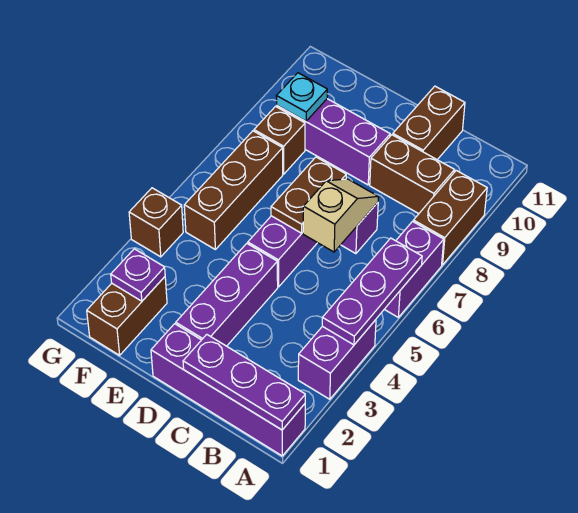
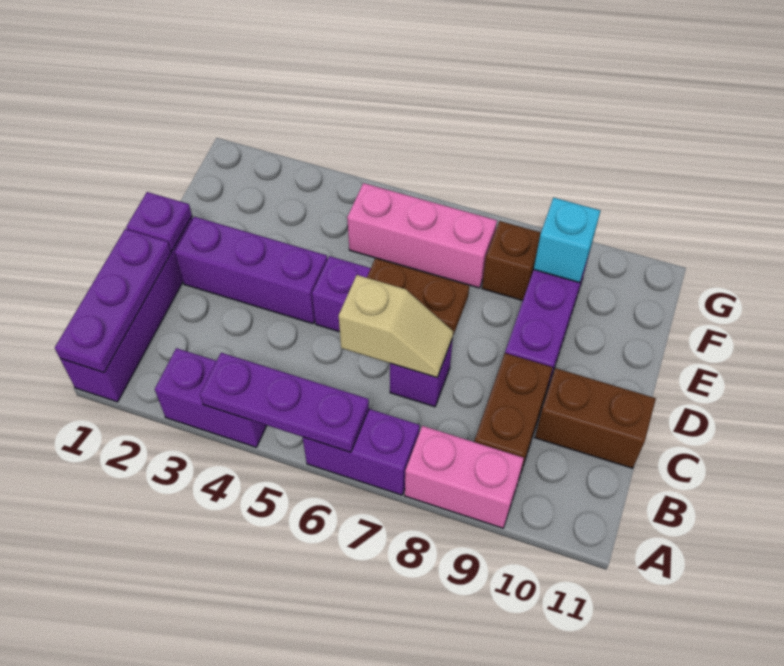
brown brick A8:A9 level 1 -> pink brick A8:A9 level 1
brown brick F1:F2 level 1 -> none
purple plate F2 level 2 -> purple plate D1 level 2
brown brick F5:F7 level 1 -> pink brick F5:F7 level 1
cyan plate F9 level 2 -> cyan brick F9 level 2
brown brick G4 level 1 -> none

